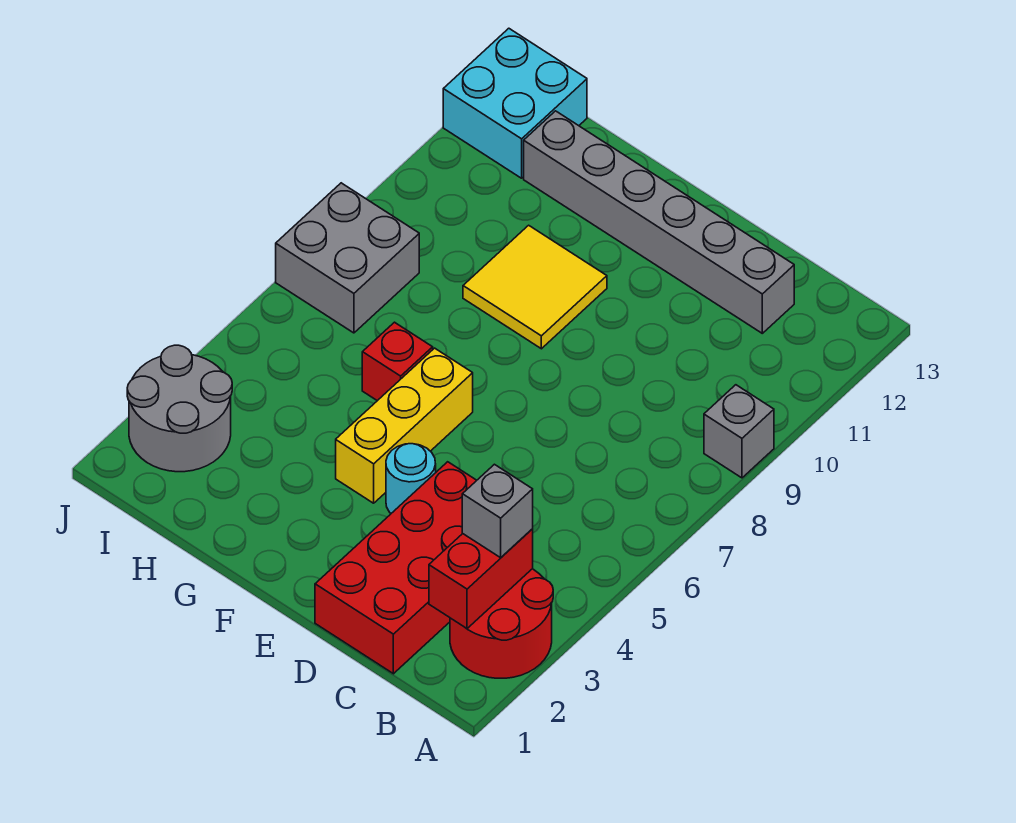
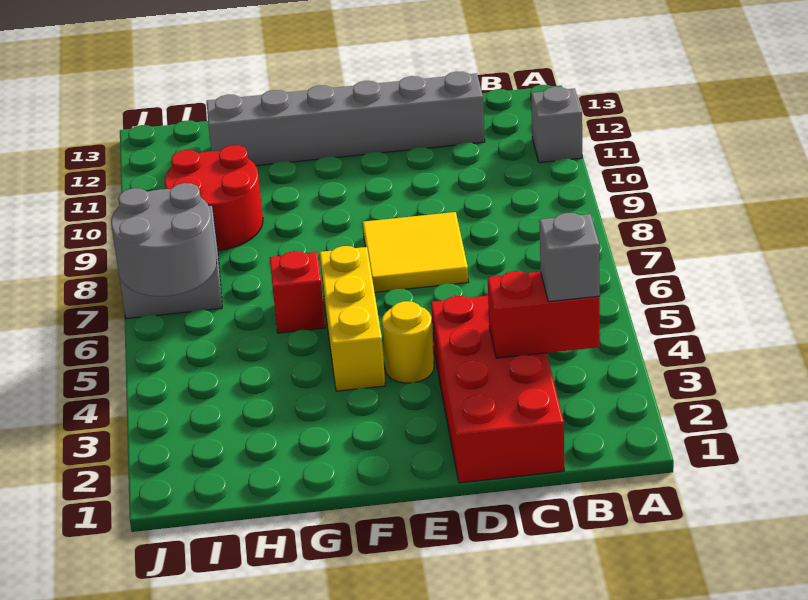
red round brick A2:B3 level 1 -> red round brick H9:I10 level 1
grey brick A9 level 1 -> grey brick A11 level 1
red brick B2:B3 level 2 -> red brick B3:C3 level 2
cyan round brick E4 level 1 -> yellow round brick E4 level 1
yellow tile F9:G10 level 1 -> yellow tile D7:E8 level 1
grey round brick I2:J3 level 1 -> grey round brick I6:J7 level 2
cyan brick I12:J13 level 1 -> none

